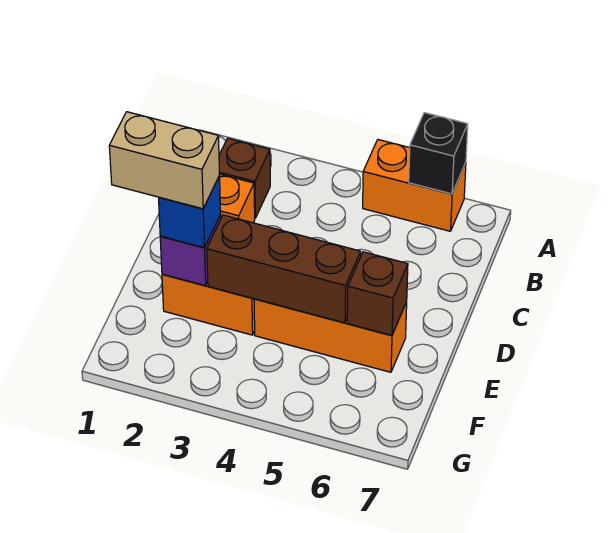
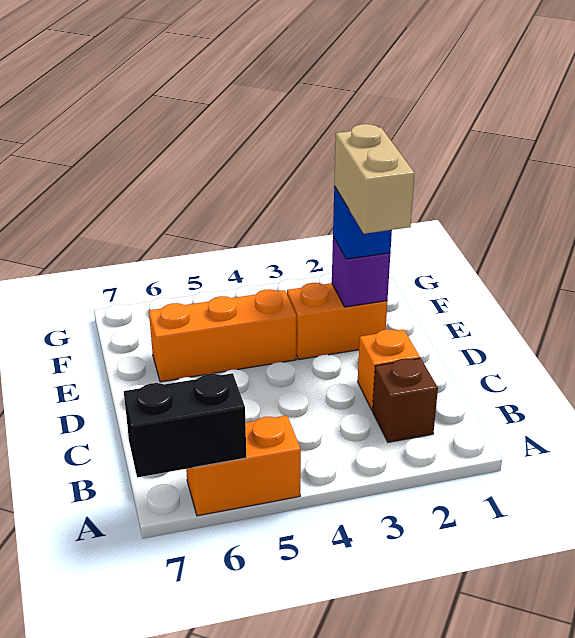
black brick A6 level 2 -> black brick A6:A7 level 2
tan brick E1:E2 level 4 -> tan brick D2:E2 level 4
brown brick E3:E5 level 2 -> none
brown brick E6 level 2 -> none

